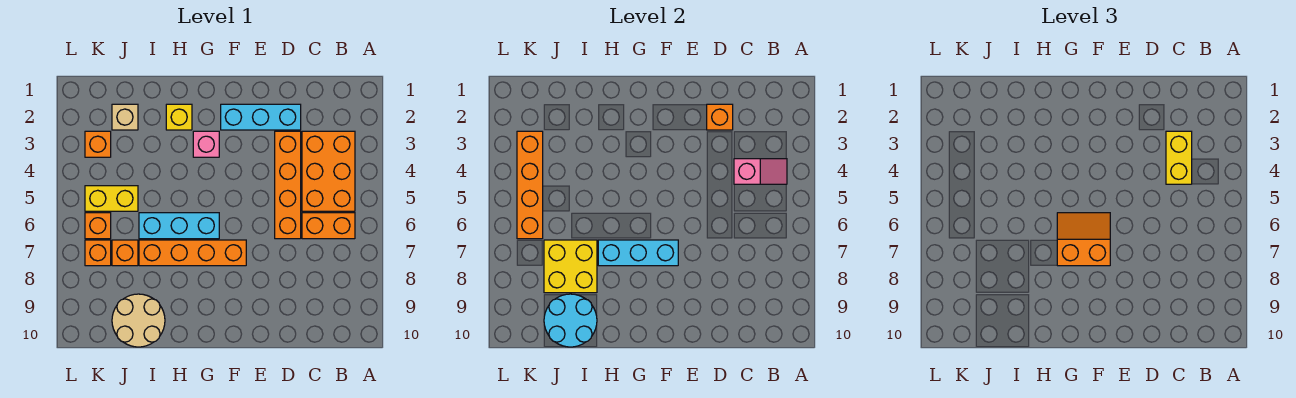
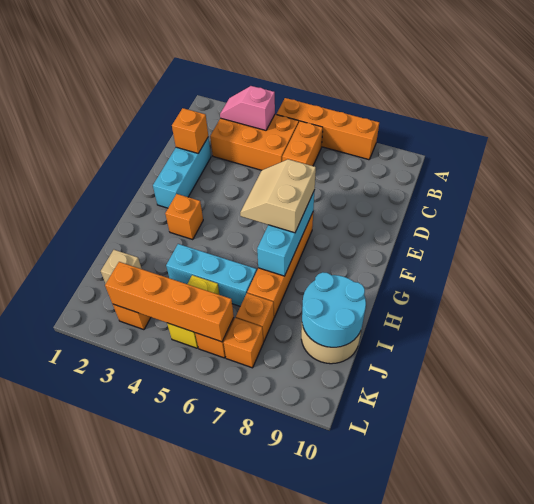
pink slope B4:C4 level 2 top C -> pink slope B3:B4 level 2 top 4
yellow brick C3:C4 level 3 -> none
orange brick D3:D6 level 1 -> orange brick A5:A8 level 1
orange slope F6:G7 level 3 top 7 -> tan slope F6:G7 level 3 top 7
pink brick G3 level 1 -> orange brick G3 level 1
cyan brick G6:I6 level 1 -> cyan brick I4:I6 level 1
yellow brick H2 level 1 -> none
yellow brick I7:J8 level 2 -> none

